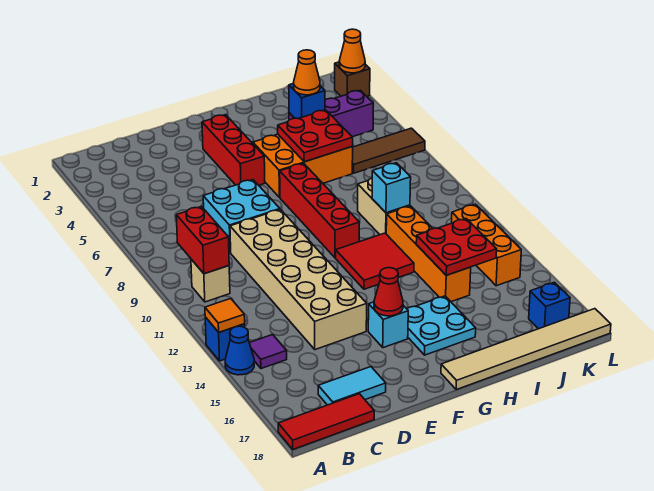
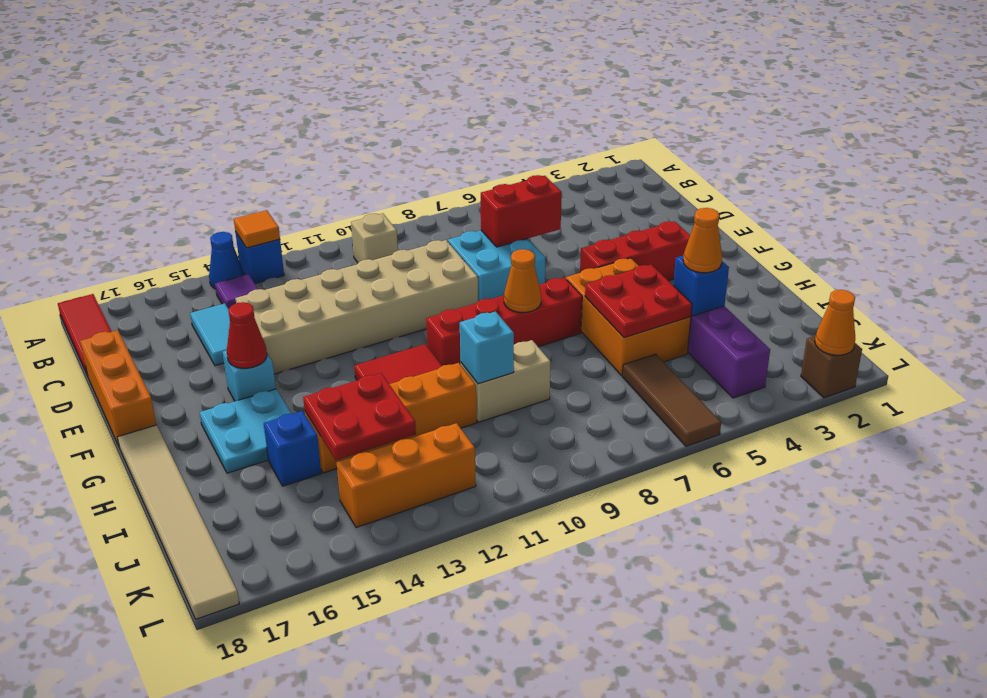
red brick B9:B10 level 2 -> red brick D6:D7 level 2
cyan tile C17:D17 level 1 -> cyan tile C15:D15 level 1
none -> orange brick D18:F18 level 1
none -> orange cone G8 level 2
blue brick K17 level 1 -> blue brick I15 level 1

